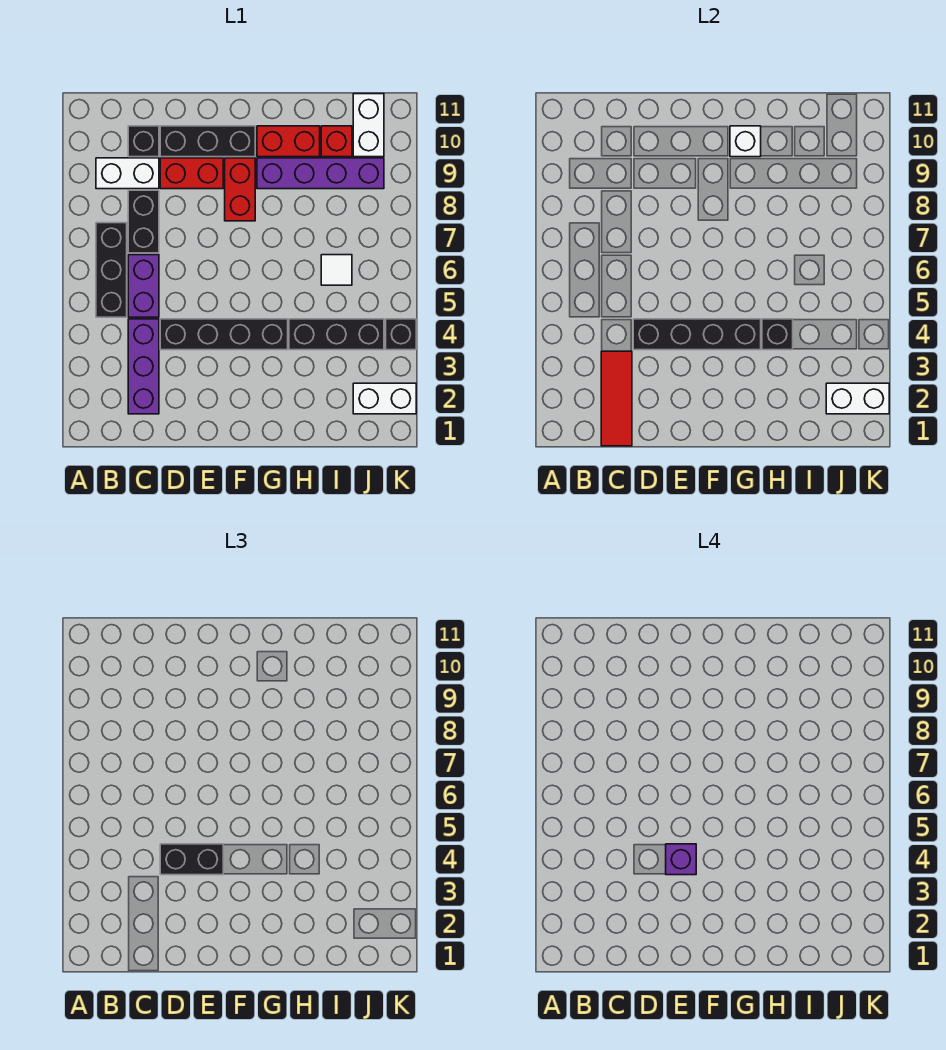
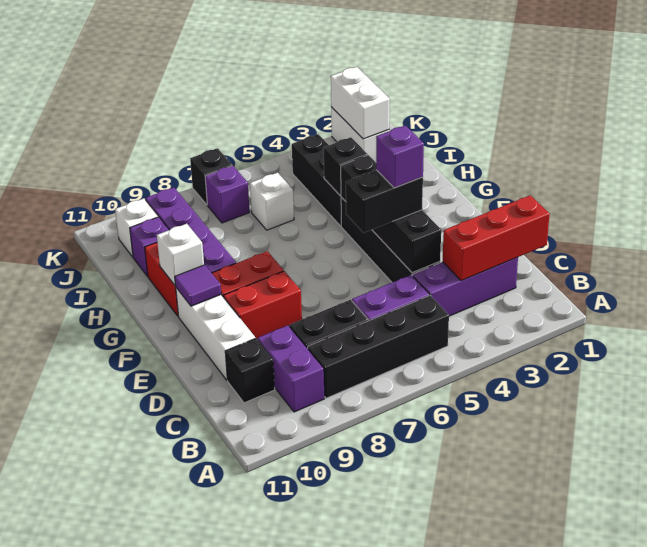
black brick B5:B7 level 1 -> black brick B5:B8 level 1
white brick B9:C9 level 1 -> purple brick B9:C9 level 1
red tile C1:C3 level 2 -> red brick C1:C3 level 2
black brick D4:E4 level 3 -> black brick E4:E5 level 3
red brick D9:E9 level 1 -> red brick E8:E9 level 1
black brick D10:F10 level 1 -> white brick D10:F10 level 1
none -> purple tile F10 level 2
white tile I6 level 1 -> white brick I6 level 1
red brick I10 level 1 -> purple brick I10 level 1
none -> purple brick J7 level 1
white brick J10:J11 level 1 -> white brick J10 level 1
black brick K4 level 1 -> black brick K7 level 1

